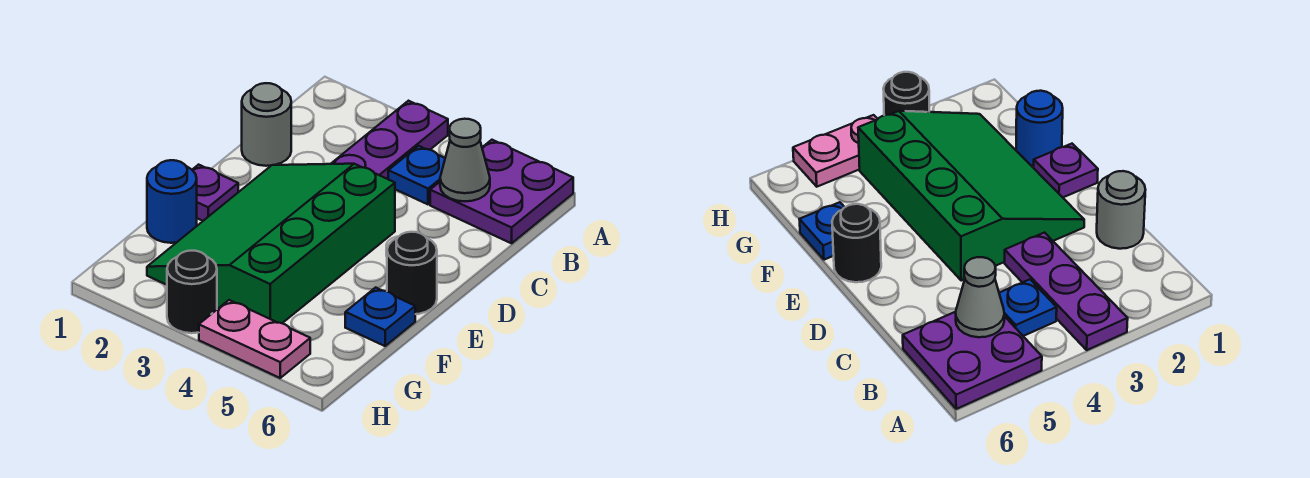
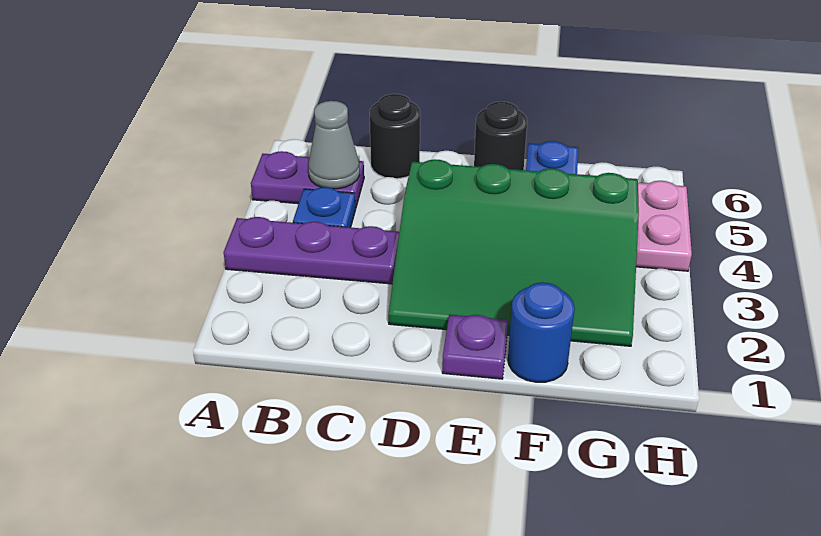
purple plate A5:B6 level 1 -> purple plate A5:B5 level 1
grey round brick C1 level 1 -> none
black round brick H3 level 1 -> black round brick C6 level 1

